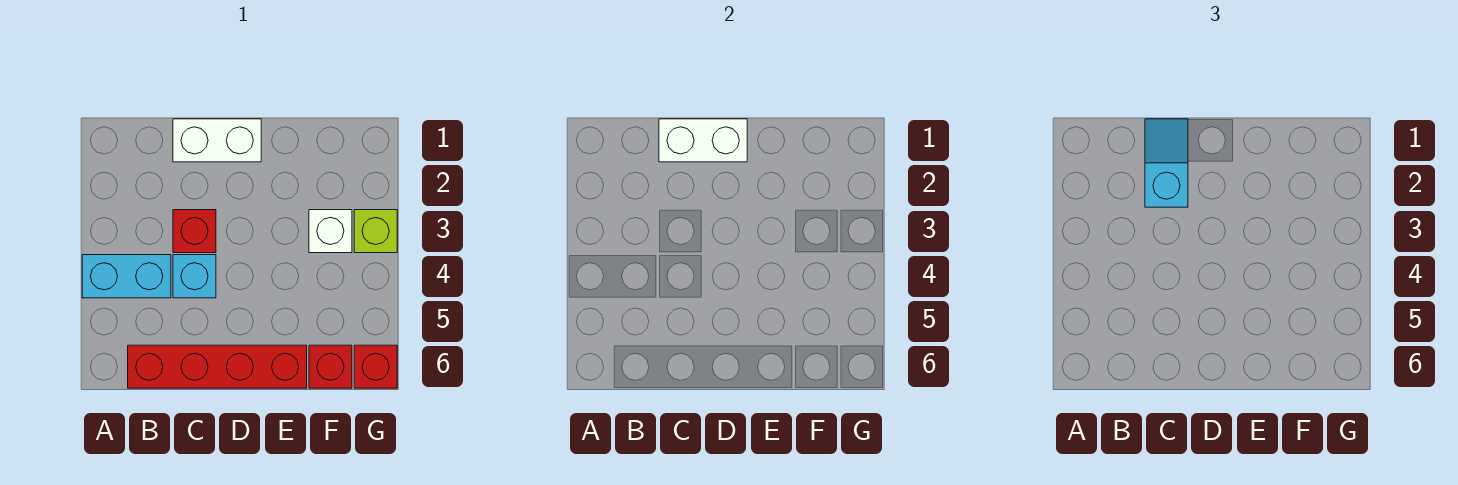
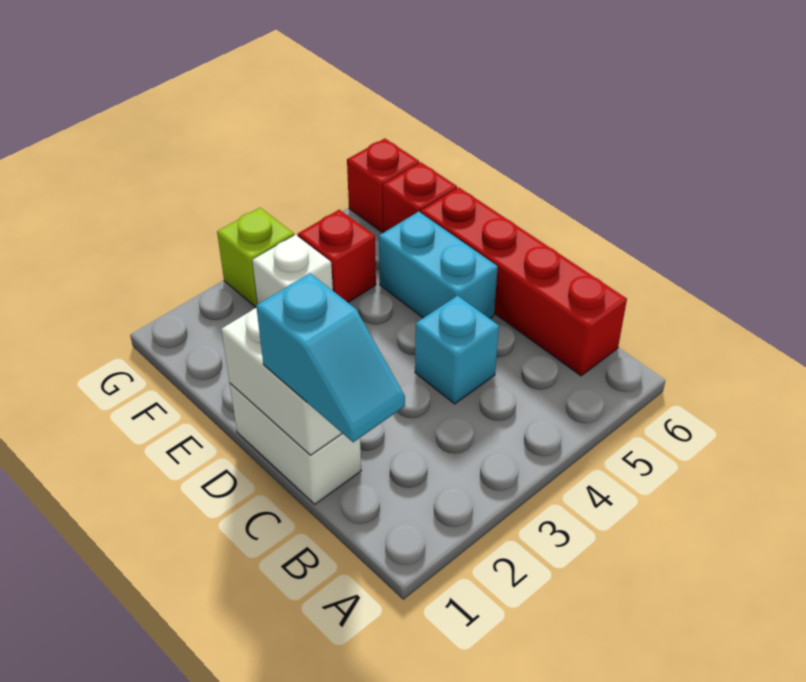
cyan brick A4:B4 level 1 -> cyan brick D5:E5 level 1
cyan slope C1:C2 level 3 top 2 -> cyan slope B1:C1 level 3 top C
red brick C3 level 1 -> red brick F4 level 1

